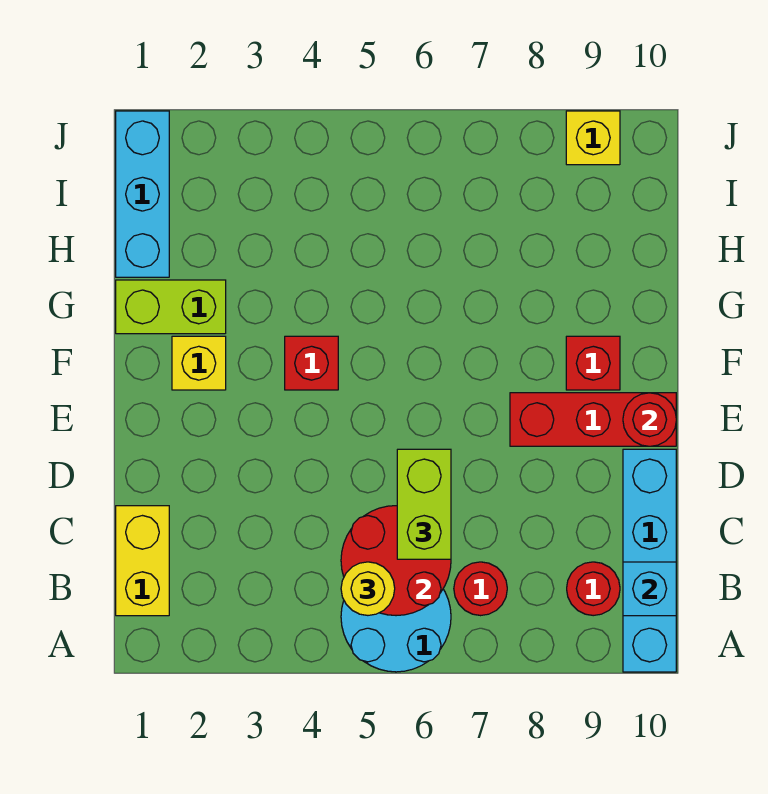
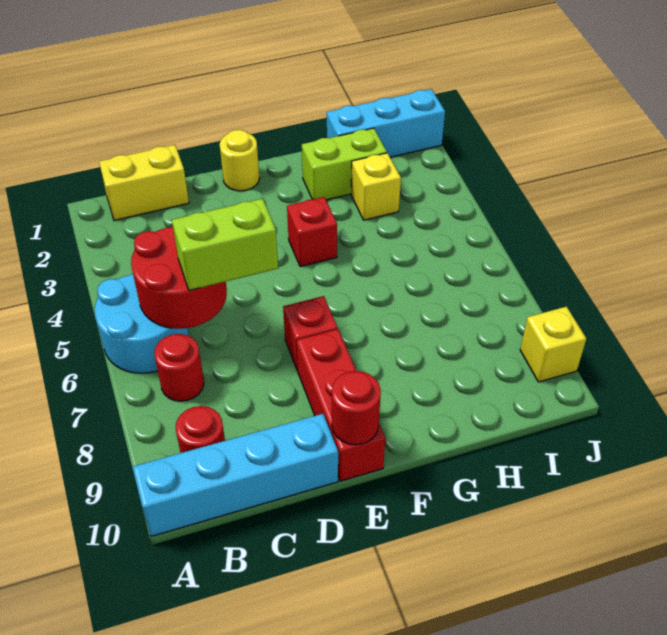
yellow round brick B5 level 3 -> yellow round brick E1 level 1
cyan brick B10 level 2 -> none
yellow brick F2 level 1 -> yellow brick H3 level 1
red brick F9 level 1 -> red brick E7 level 1
lime brick G1:G2 level 1 -> lime brick G2:H2 level 1

